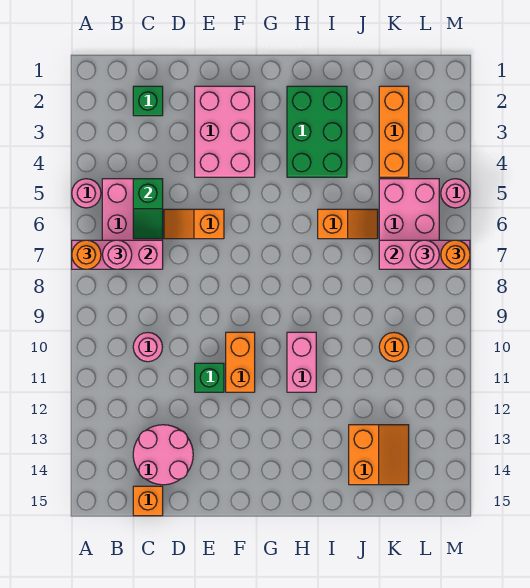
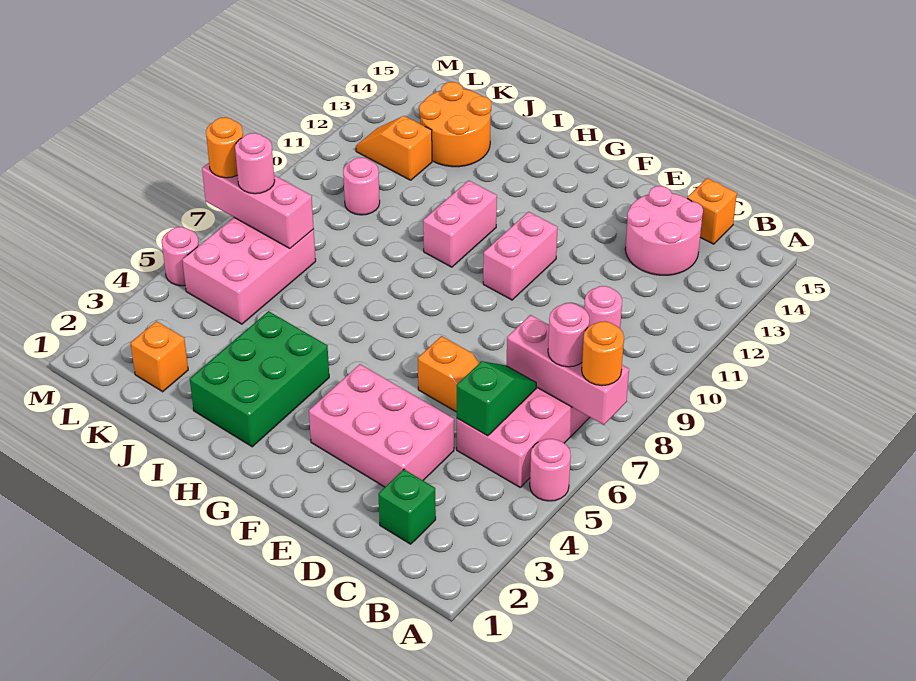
pink brick E2:F4 level 1 -> pink brick D3:F4 level 1
green brick E11 level 1 -> none
orange brick F10:F11 level 1 -> pink brick F10:F11 level 1
orange slope I6:J6 level 1 top I -> orange slope K12:L12 level 1 top K
orange slope J13:K14 level 1 top J -> orange round brick J13:K14 level 1
orange brick K2:K4 level 1 -> orange brick K2 level 1
orange round brick K10 level 1 -> pink round brick K10 level 1

